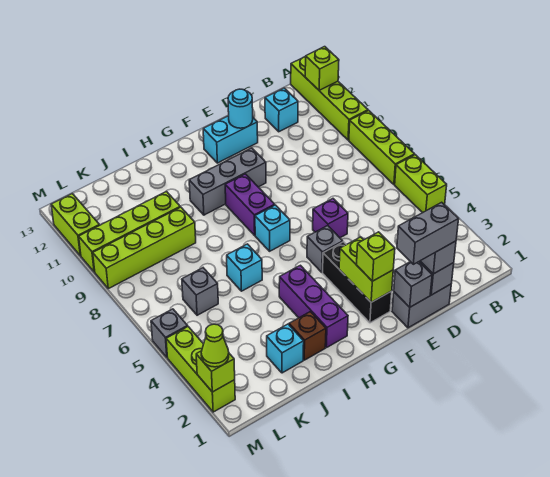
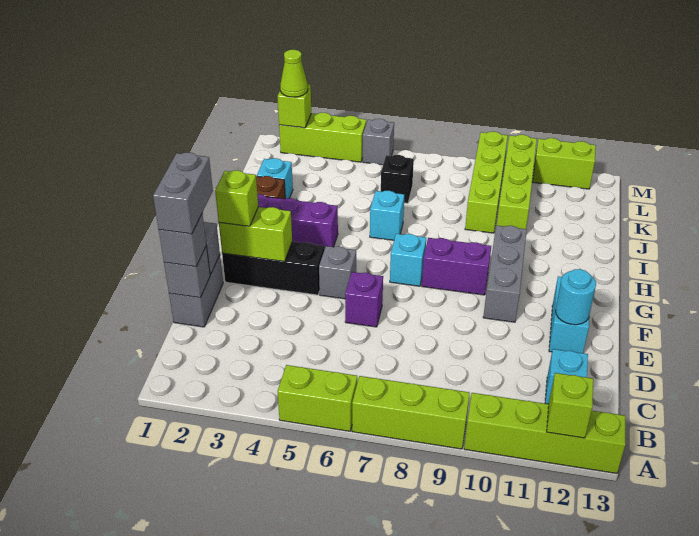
grey brick K6 level 1 -> black brick K6 level 1

